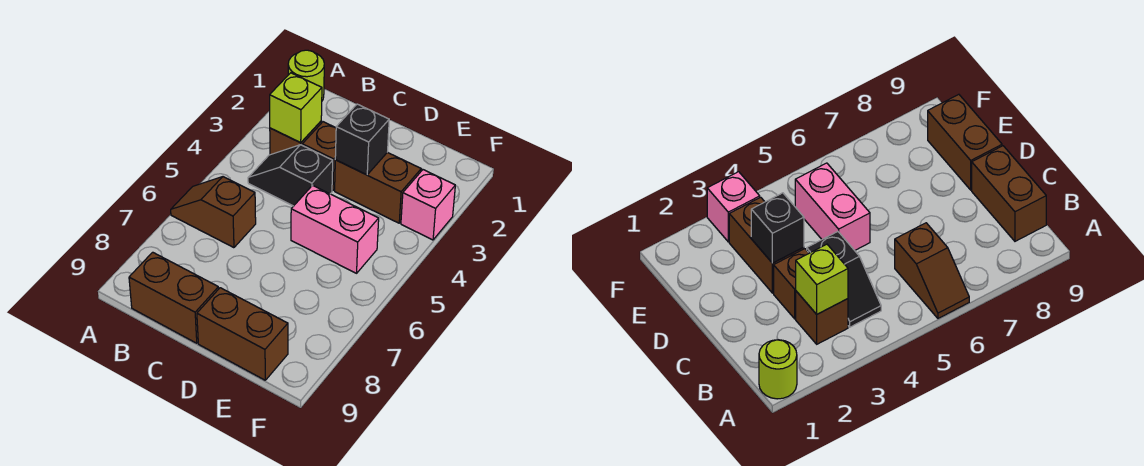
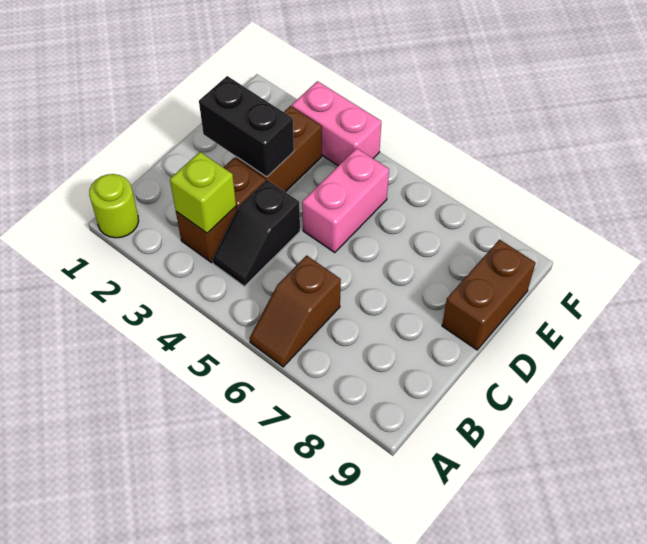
brown brick B9:C9 level 1 -> none
black brick D3 level 2 -> black brick D2:D3 level 2
pink brick F3 level 1 -> pink brick F3:F4 level 1

